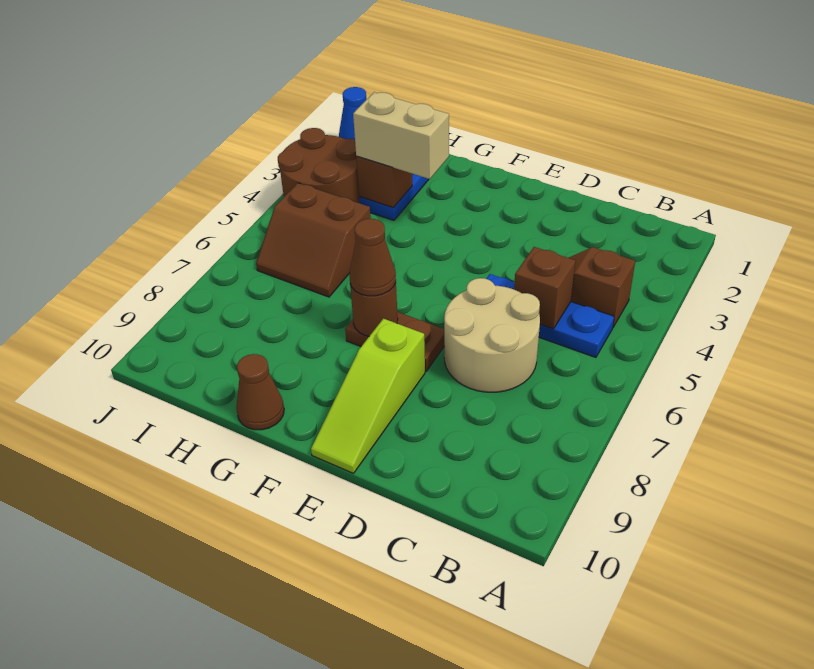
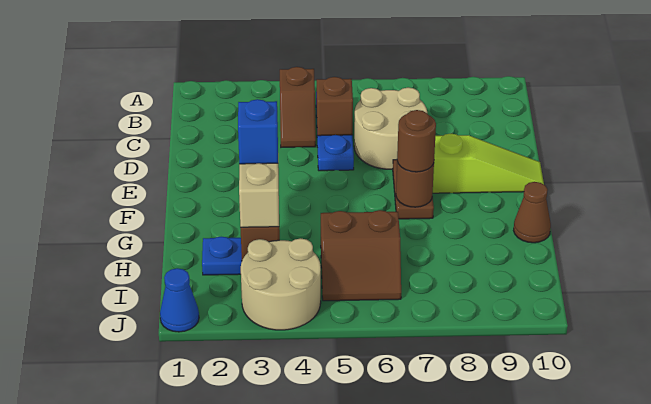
brown cone F7 level 3 -> brown round brick F7 level 3
none -> blue brick G3 level 4
brown slope H5:I6 level 1 top 5 -> brown slope H5:I6 level 1 top H
brown round brick I3:J4 level 1 -> tan round brick I3:J4 level 1

